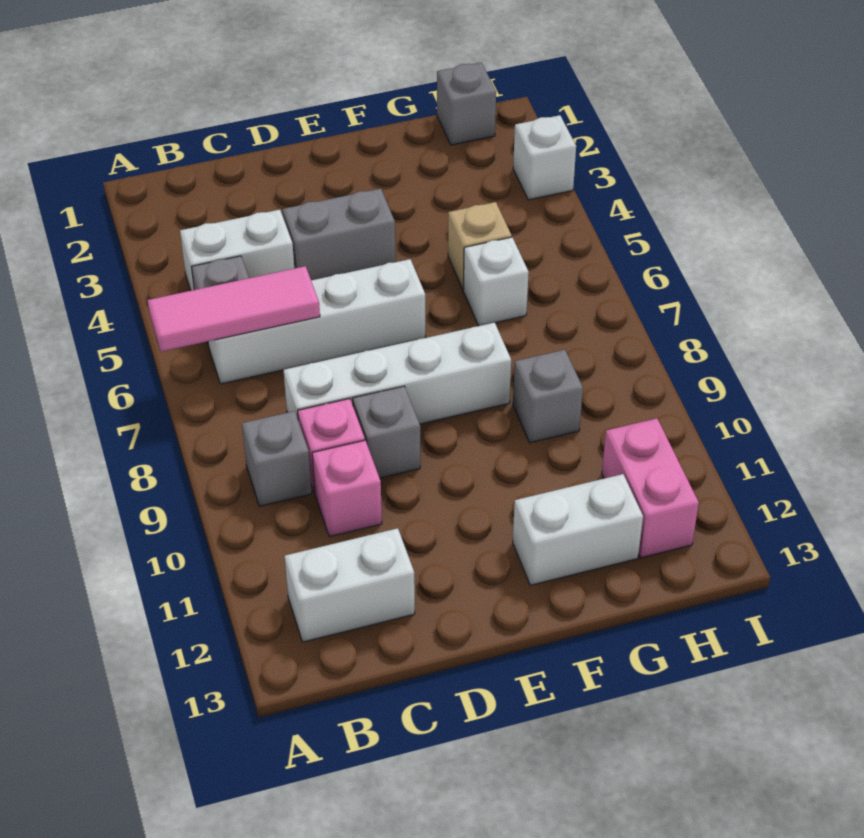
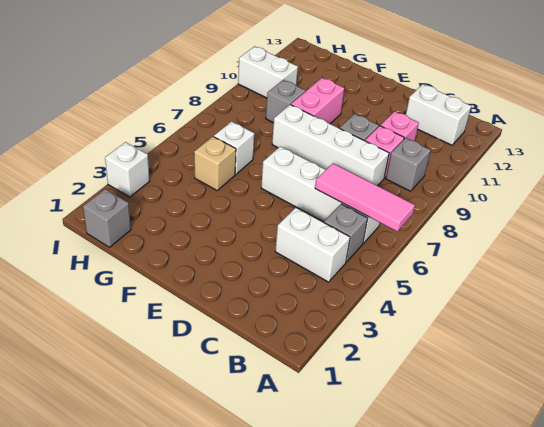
grey brick D4:E4 level 1 -> none
white brick F12:G12 level 1 -> white brick H10:I10 level 1
pink brick H11:H12 level 1 -> pink brick F9:F10 level 1

